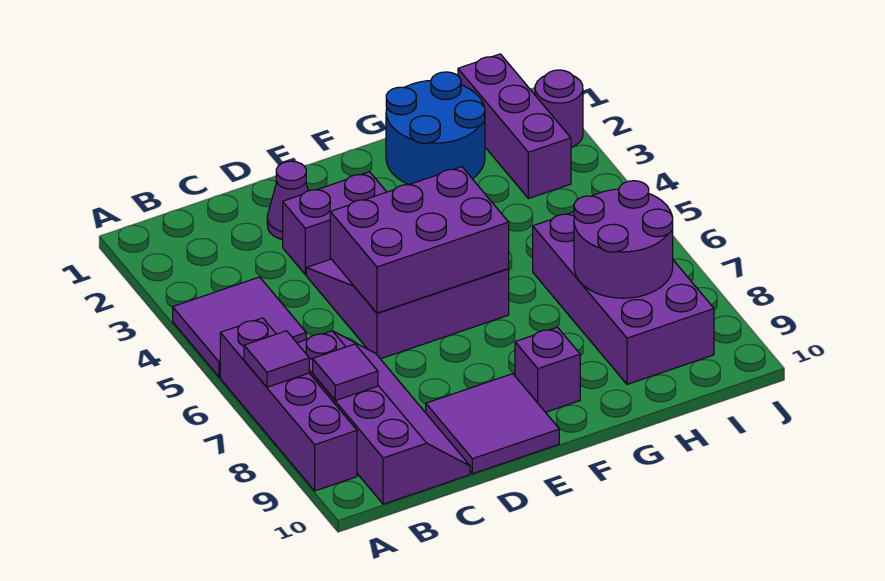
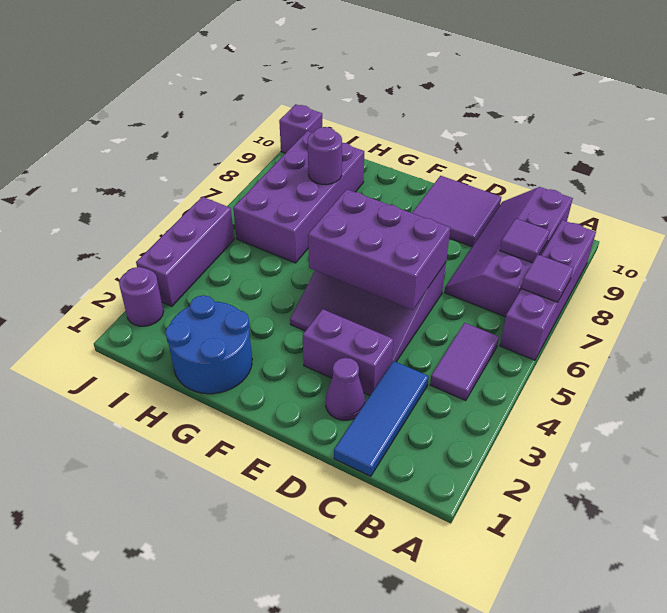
purple tile A4:B5 level 1 -> purple tile B4:B5 level 1
none -> blue tile C1:C3 level 1
purple brick F9 level 1 -> purple brick J10 level 1
purple round brick H7:I8 level 2 -> purple round brick H8 level 2
purple brick I1:I3 level 1 -> purple brick J3:J5 level 1

